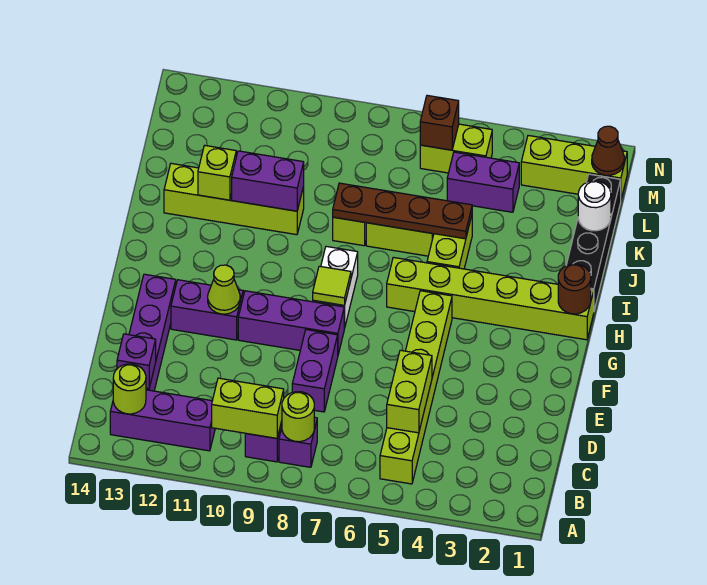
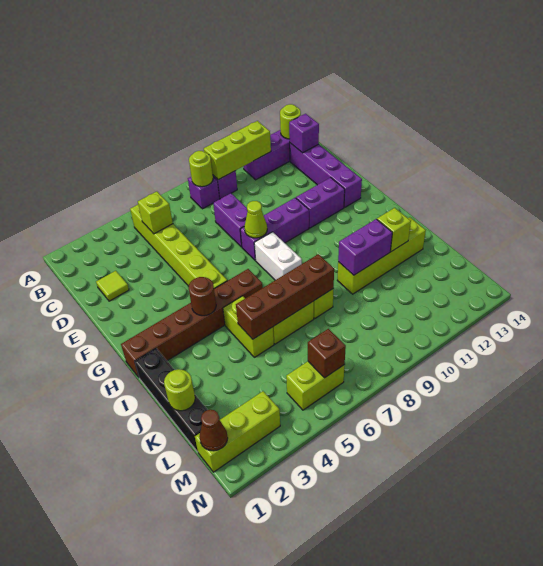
lime brick B9:B10 level 2 -> lime brick B9:B11 level 2
lime brick C5:D5 level 2 -> lime brick C5 level 2
lime cone F11 level 2 -> lime cone F8 level 2
lime tile G8 level 2 -> lime tile D2 level 1
lime brick H1:H6 level 1 -> brown brick H1:H6 level 1
brown round brick H1 level 2 -> brown round brick H4 level 2
brown plate J5:J8 level 2 -> brown brick J5:J8 level 2
white round brick K1 level 2 -> lime round brick K1 level 2
purple brick L4:L5 level 1 -> none

